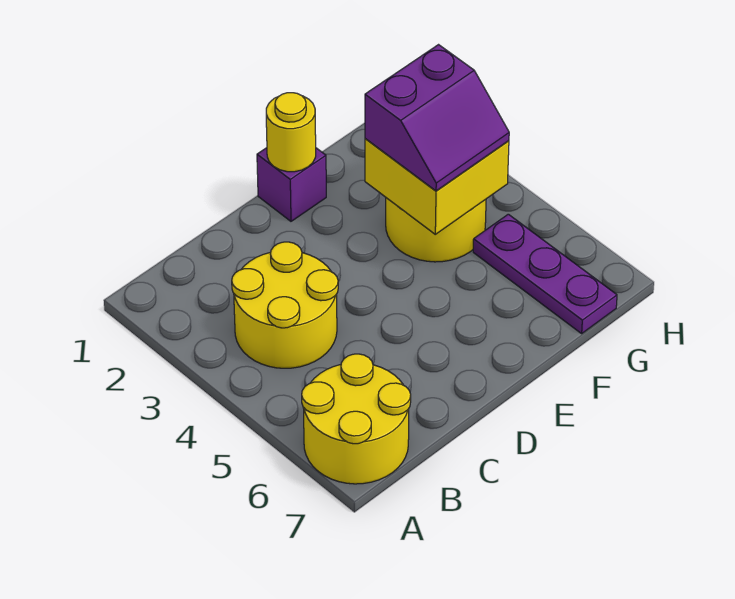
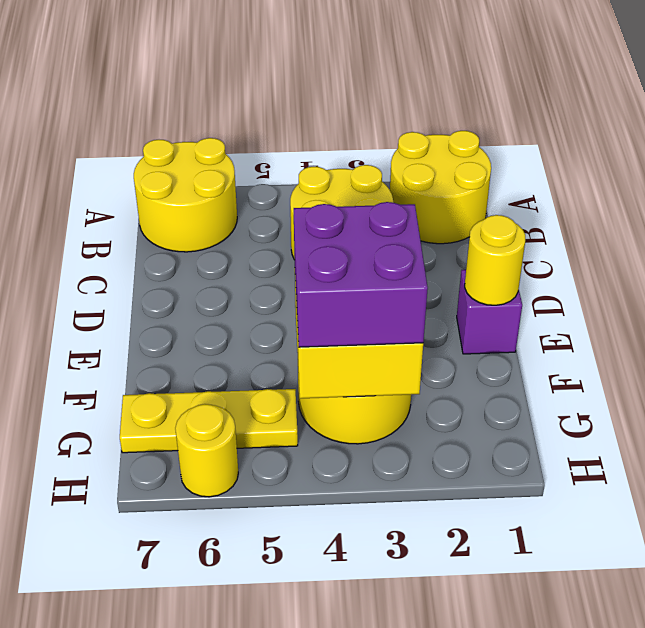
none -> yellow round brick A1:B2 level 1
purple slope F3:G4 level 3 top 3 -> purple brick F3:G4 level 3
purple plate G5:G7 level 1 -> yellow plate G5:G7 level 1
none -> yellow round brick H6 level 1

